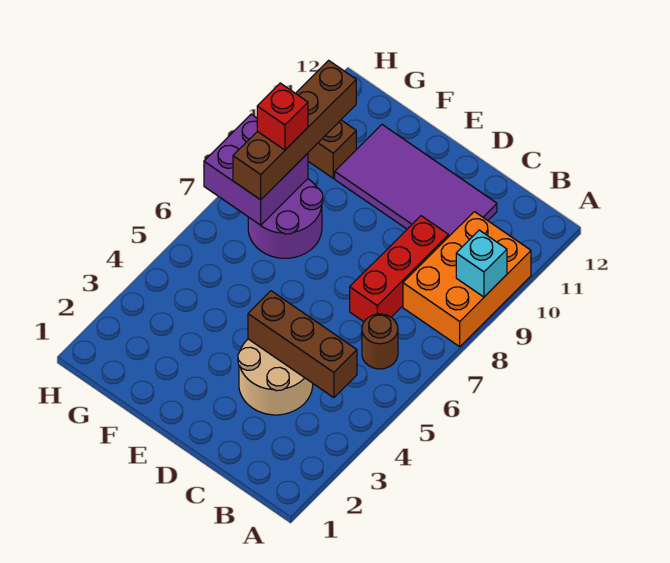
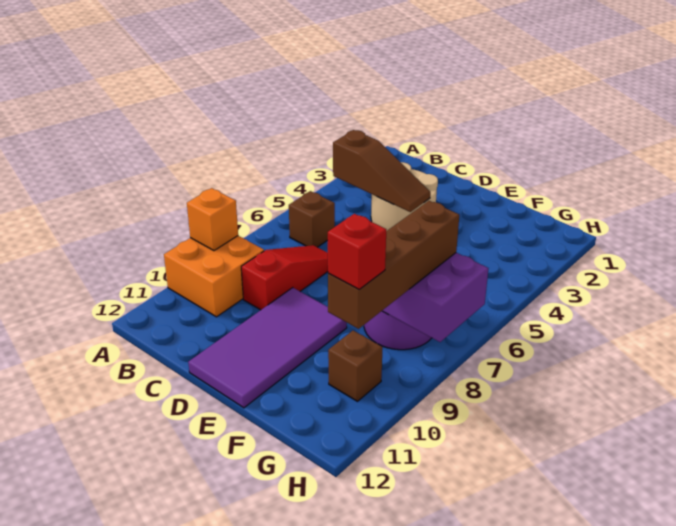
orange brick A8:B10 level 1 -> orange brick A9:B10 level 1
cyan brick A9 level 2 -> orange brick A9 level 2
brown brick B4:D4 level 2 -> brown slope B4:D4 level 2 top B
brown round brick B6 level 1 -> brown brick B6 level 1
red brick C7:C9 level 1 -> red slope C7:C9 level 1 top 9
purple tile C10:F11 level 1 -> purple tile D9:E12 level 1
red brick G8 level 4 -> red brick G10 level 4

